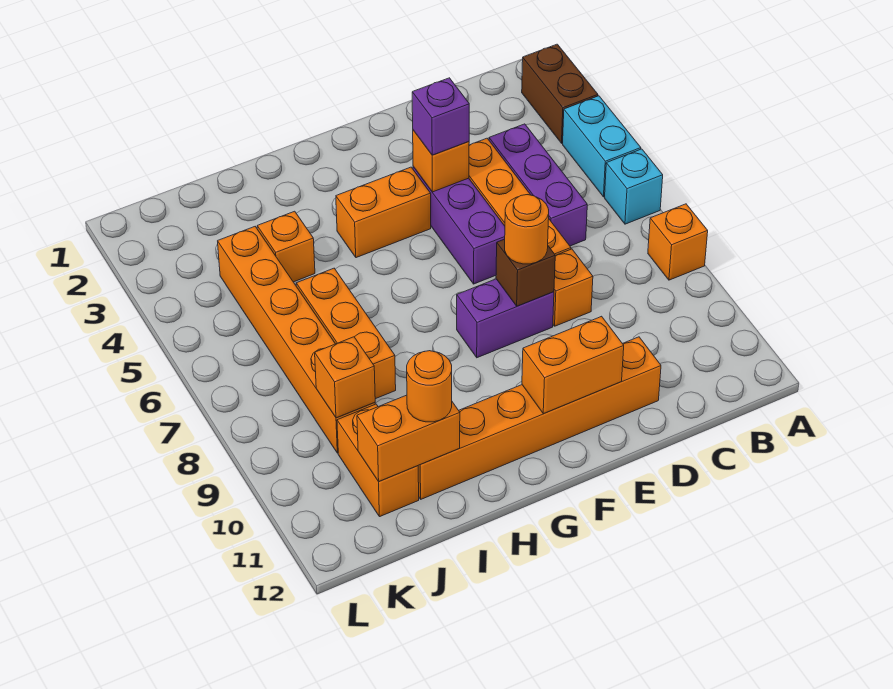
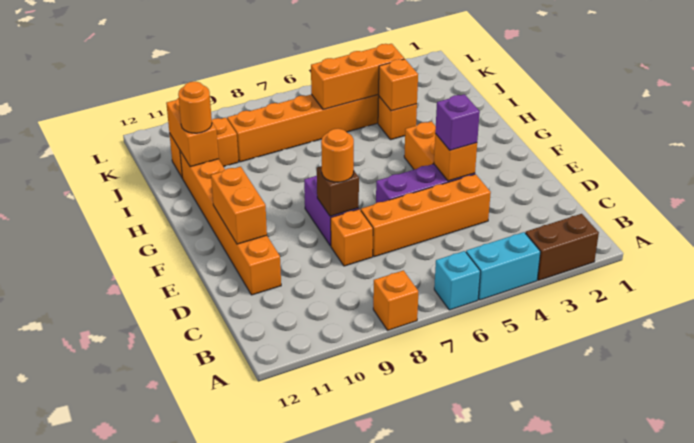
purple brick C4:C6 level 1 -> none
orange brick I6:I8 level 1 -> orange brick J4:J6 level 2
orange brick J9 level 2 -> orange brick I4 level 2

